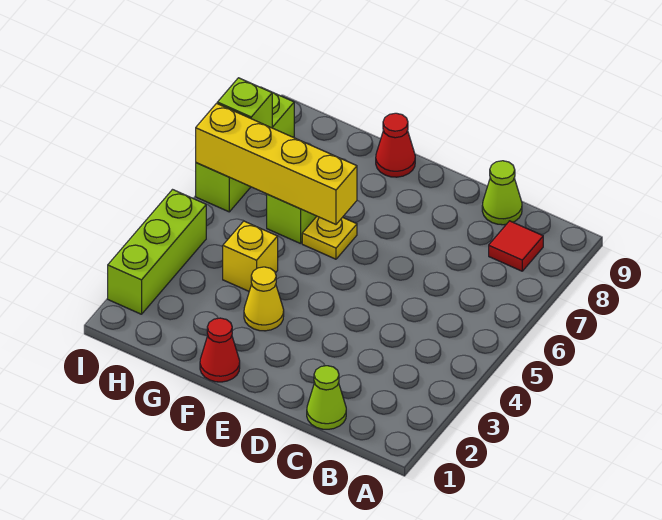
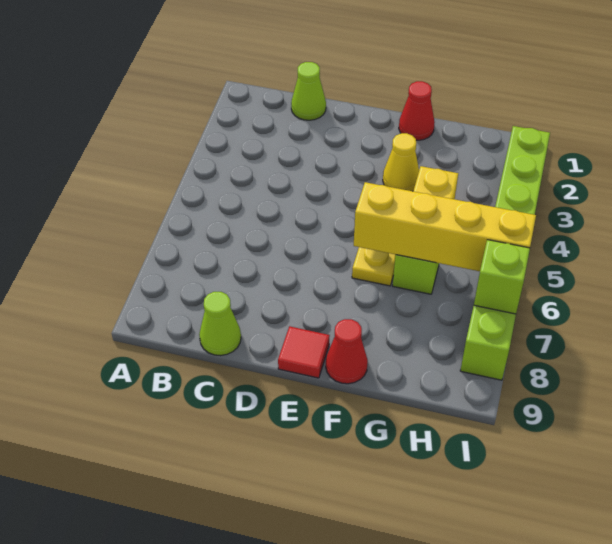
red tile B8 level 1 -> red tile E9 level 1

